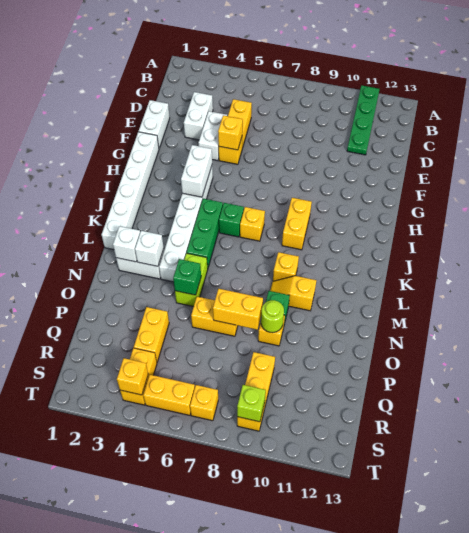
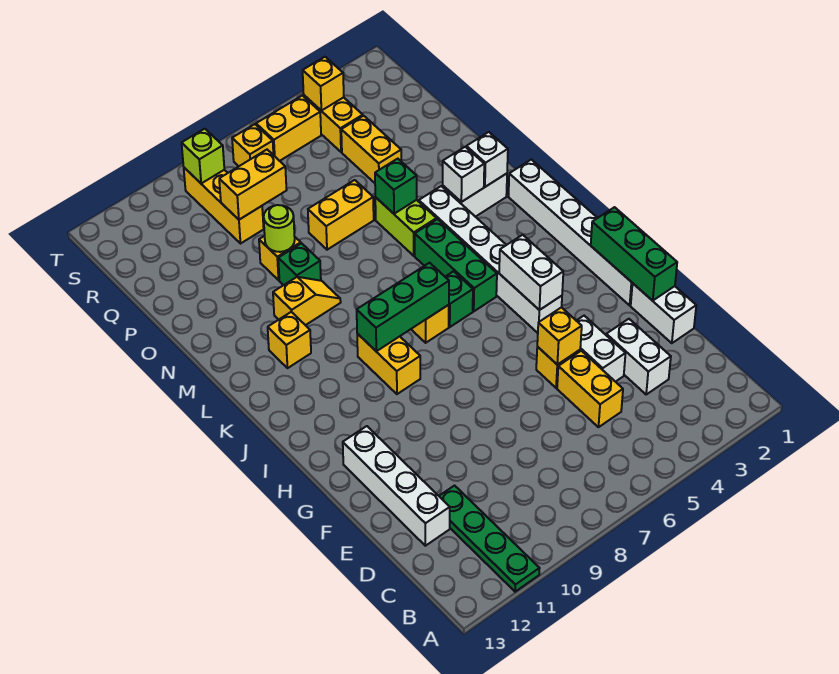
none -> white brick D12:G12 level 1
none -> green brick F1:H1 level 2
none -> green brick J7:J9 level 2
yellow brick L9 level 1 -> yellow brick L11 level 1
yellow brick O7:O8 level 2 -> yellow brick Q8:Q9 level 2

